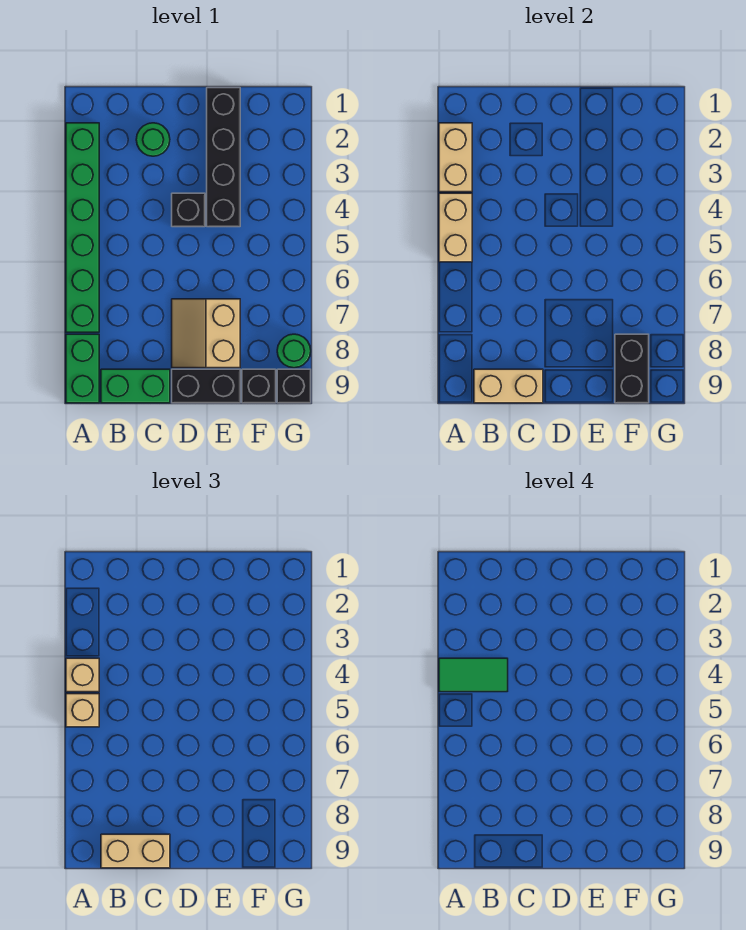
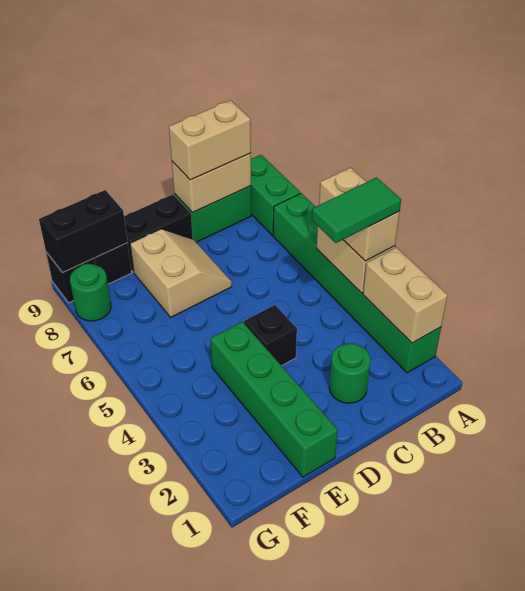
black brick E1:E4 level 1 -> green brick E1:E4 level 1
black brick F8:F9 level 2 -> black brick F9:G9 level 2

